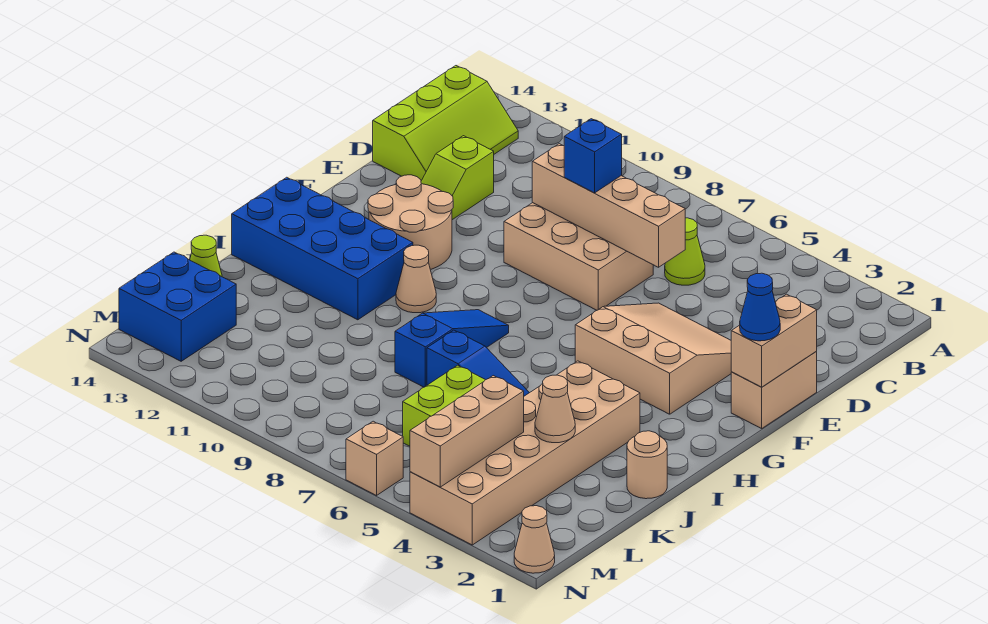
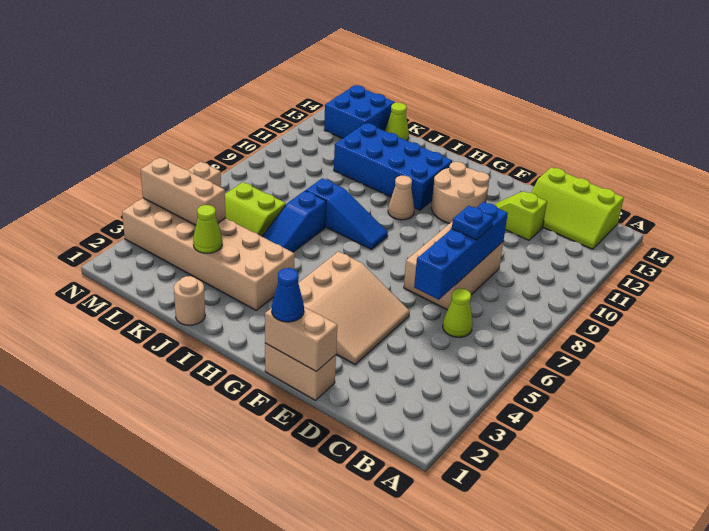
tan brick D6:D9 level 2 -> blue brick D6:D9 level 2
blue brick D8 level 3 -> blue plate D8 level 3
blue brick H11:I14 level 1 -> blue brick H11:K12 level 1
tan cone K3 level 2 -> lime cone K3 level 2
tan cone N1 level 1 -> none

